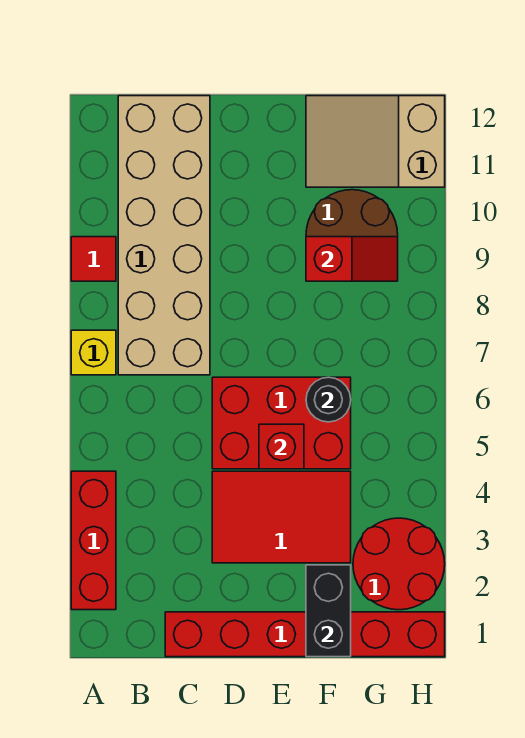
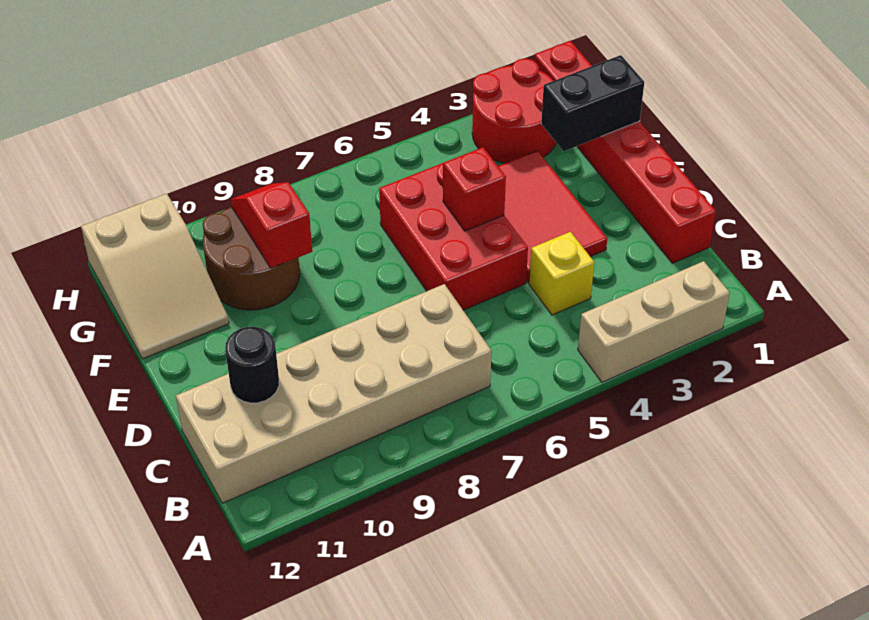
red brick A2:A4 level 1 -> tan brick A2:A4 level 1
yellow brick A7 level 1 -> yellow brick C4 level 1
red tile A9 level 1 -> none
black round brick F6 level 2 -> black round brick C11 level 2

